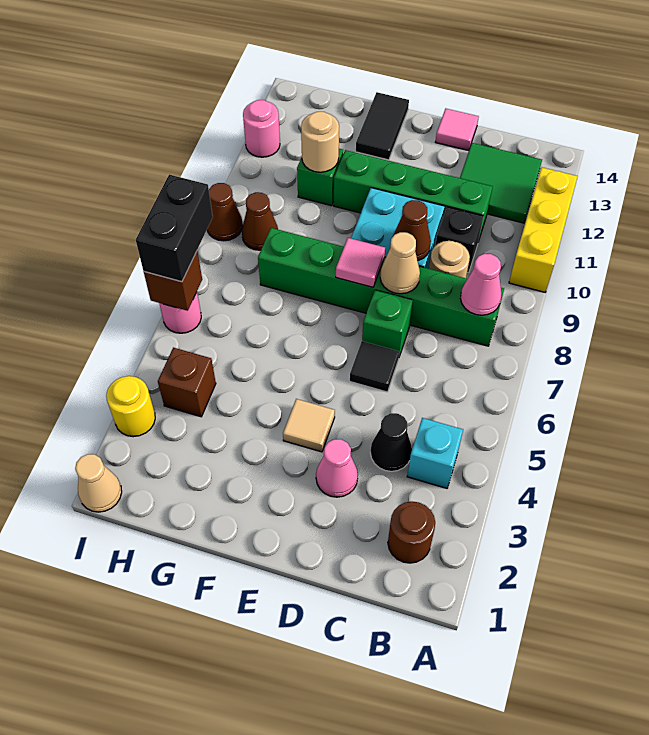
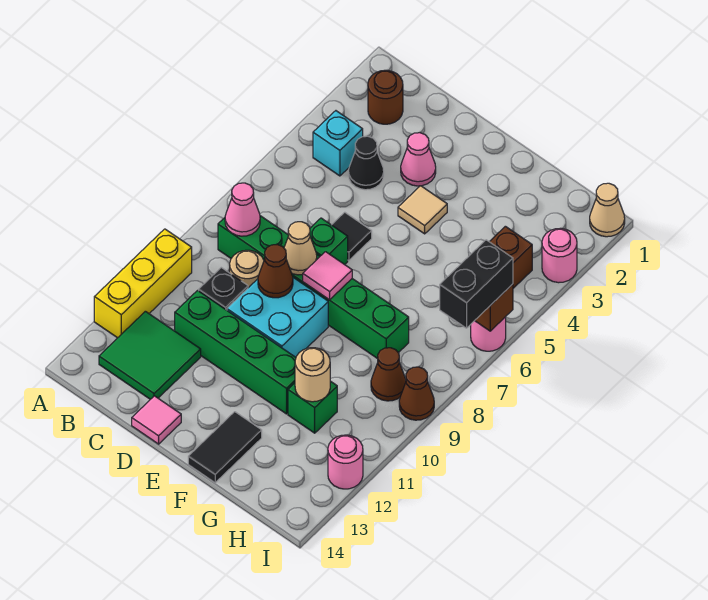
yellow round brick I3 level 1 -> pink round brick I3 level 1

